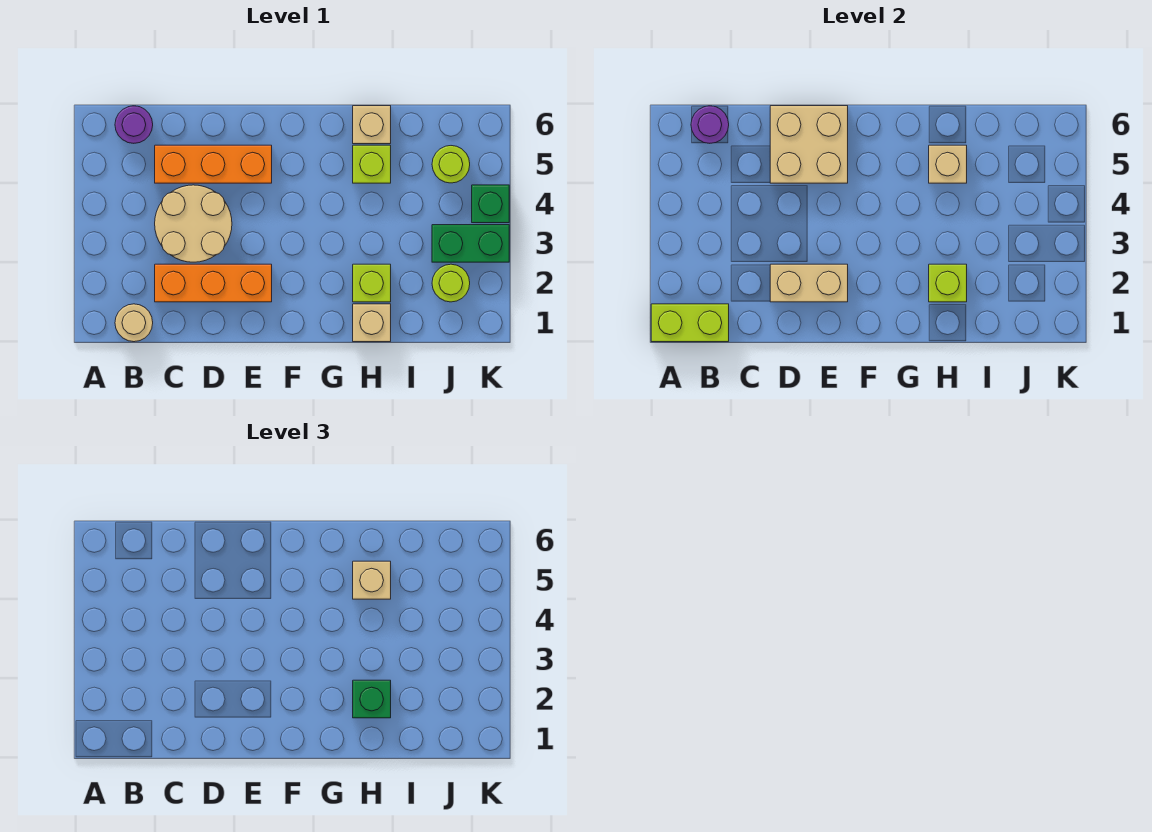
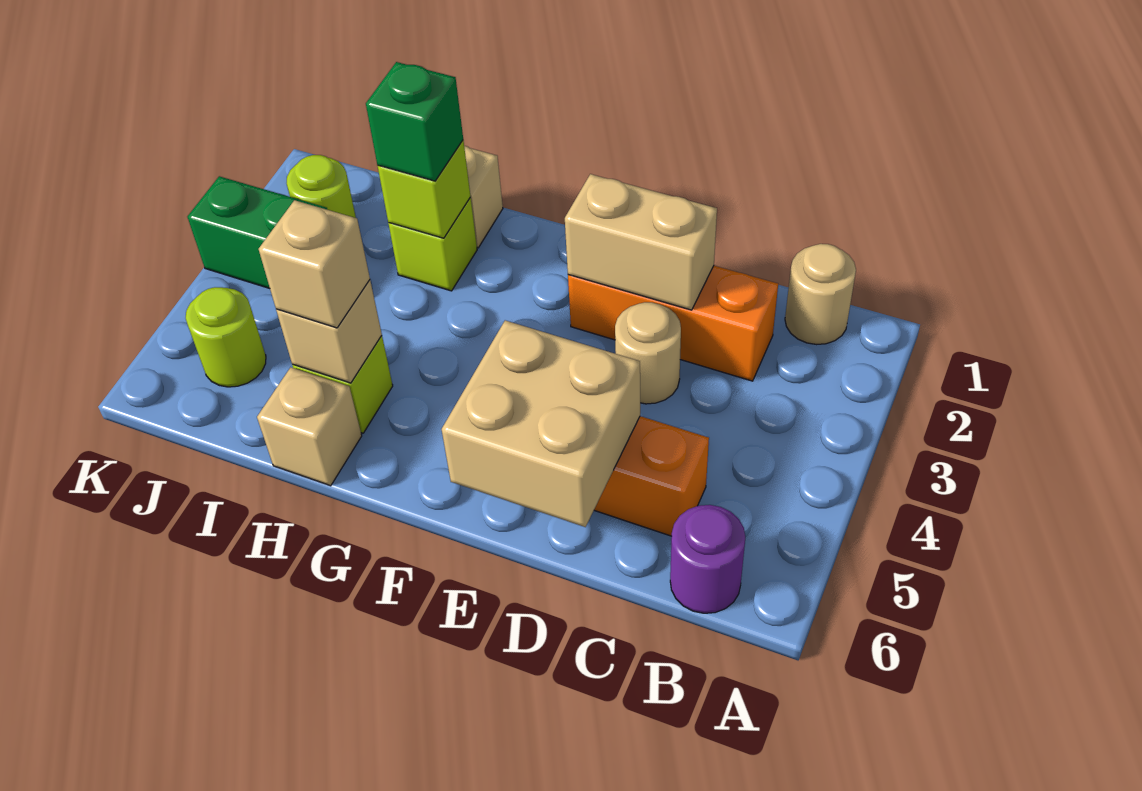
lime brick A1:B1 level 2 -> none
purple round brick B6 level 2 -> none
tan round brick C3:D4 level 1 -> tan round brick D3 level 1
green brick K4 level 1 -> none

